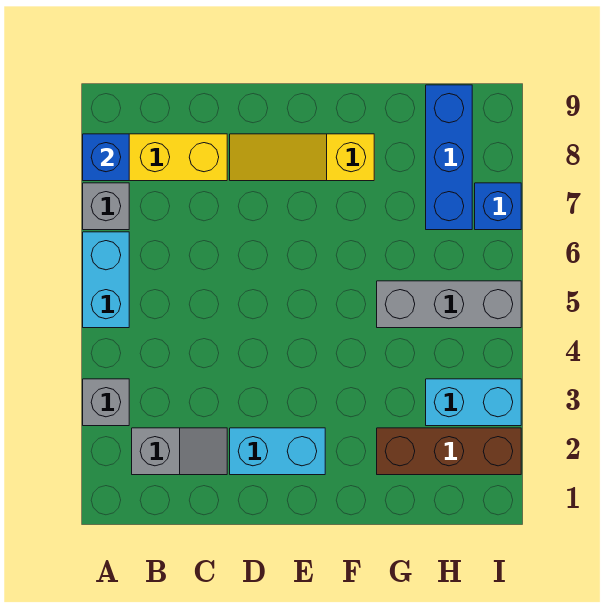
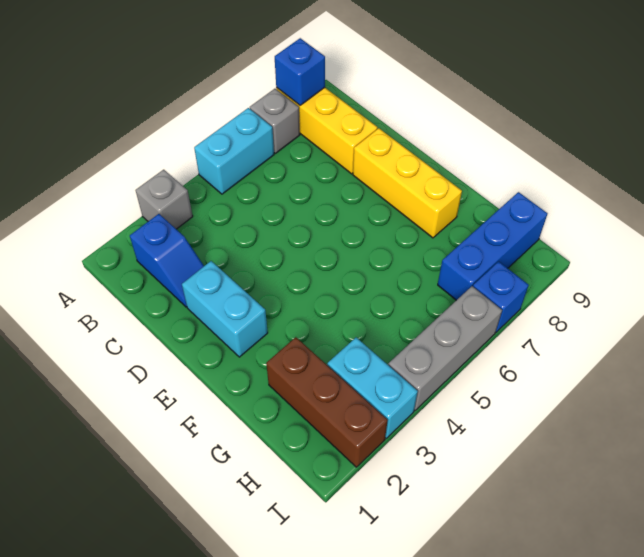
grey slope B2:C2 level 1 top B -> blue slope B2:C2 level 1 top B
yellow slope D8:F8 level 1 top F -> yellow brick D8:F8 level 1
grey brick G5:I5 level 1 -> grey brick I4:I6 level 1

